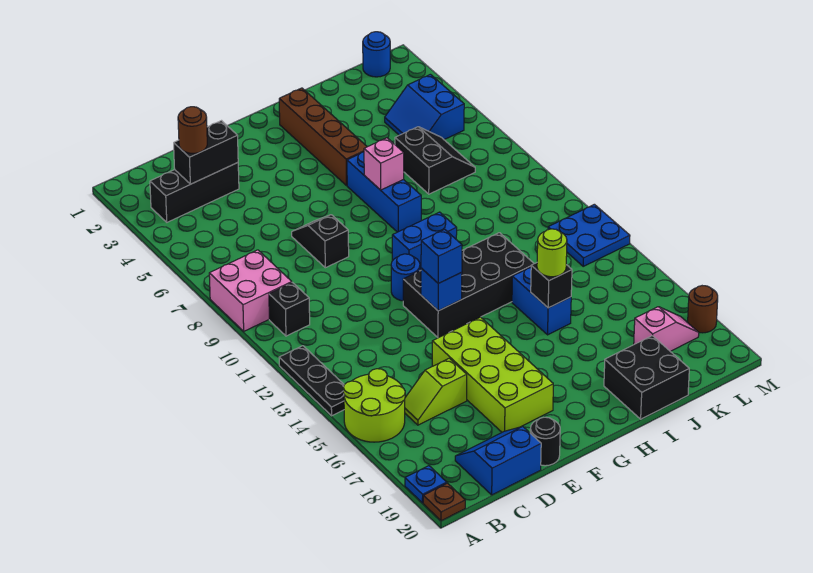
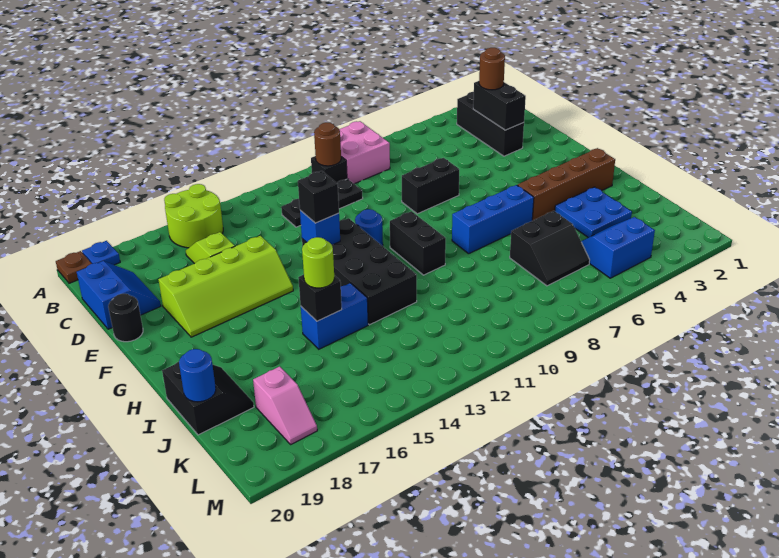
black plate A12:A14 level 1 -> black plate C10:C12 level 1
black slope E7:E8 level 1 top 8 -> black brick E7:E8 level 1
lime brick E15:F18 level 1 -> lime slope E15:F18 level 1 top E
blue brick F13 level 3 -> black brick F13 level 3
blue brick G10:H10 level 1 -> black brick G10:H10 level 1
pink brick H7 level 2 -> none
black brick I19:J20 level 1 -> black slope I19:J20 level 1 top 20
blue round brick L1 level 1 -> blue round brick J20 level 2
blue plate L12:M13 level 1 -> blue plate I3:J4 level 1
brown round brick M18 level 1 -> brown round brick B10 level 2

